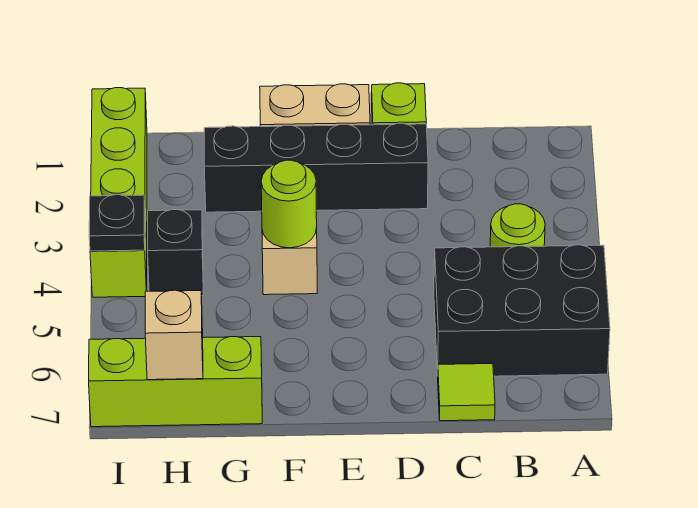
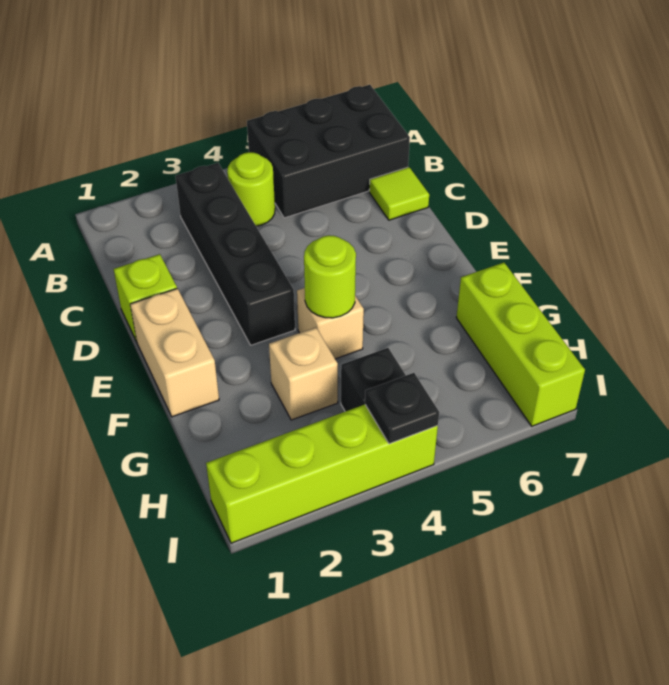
black brick A5:C6 level 1 -> black brick A5:B7 level 1
black brick D2:G2 level 1 -> black brick B3:E3 level 1
tan brick H7 level 2 -> tan brick G3 level 1

